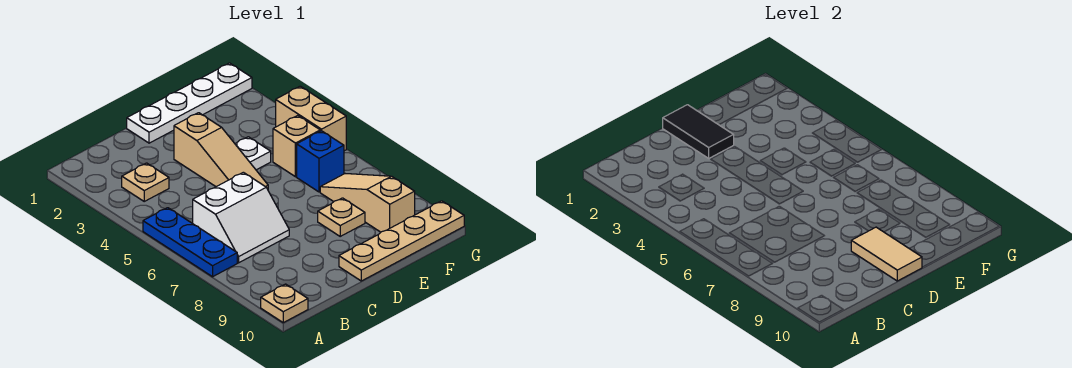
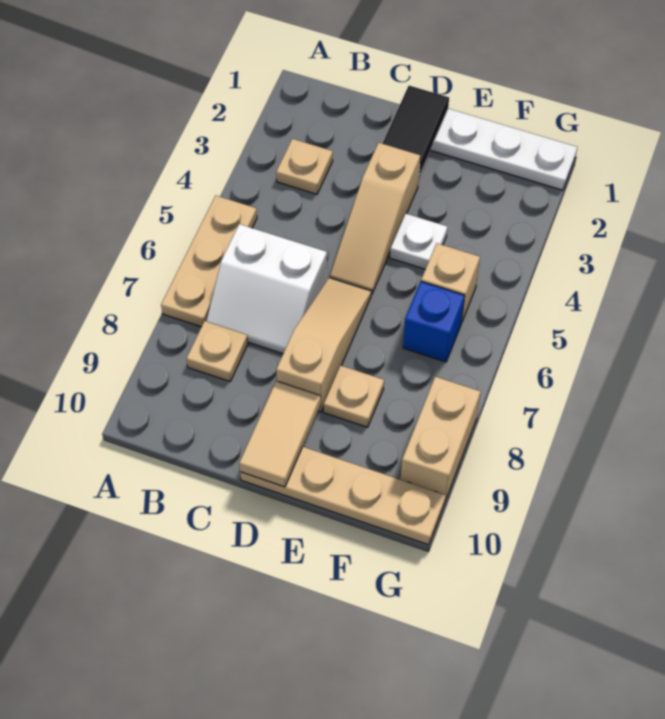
blue plate A5:A7 level 1 -> tan plate A5:A7 level 1
tan plate A10 level 1 -> tan plate B8 level 1
tan slope F7:F9 level 1 top 9 -> tan slope D6:D8 level 1 top 8
tan brick G4:G5 level 1 -> tan brick G8:G9 level 1

